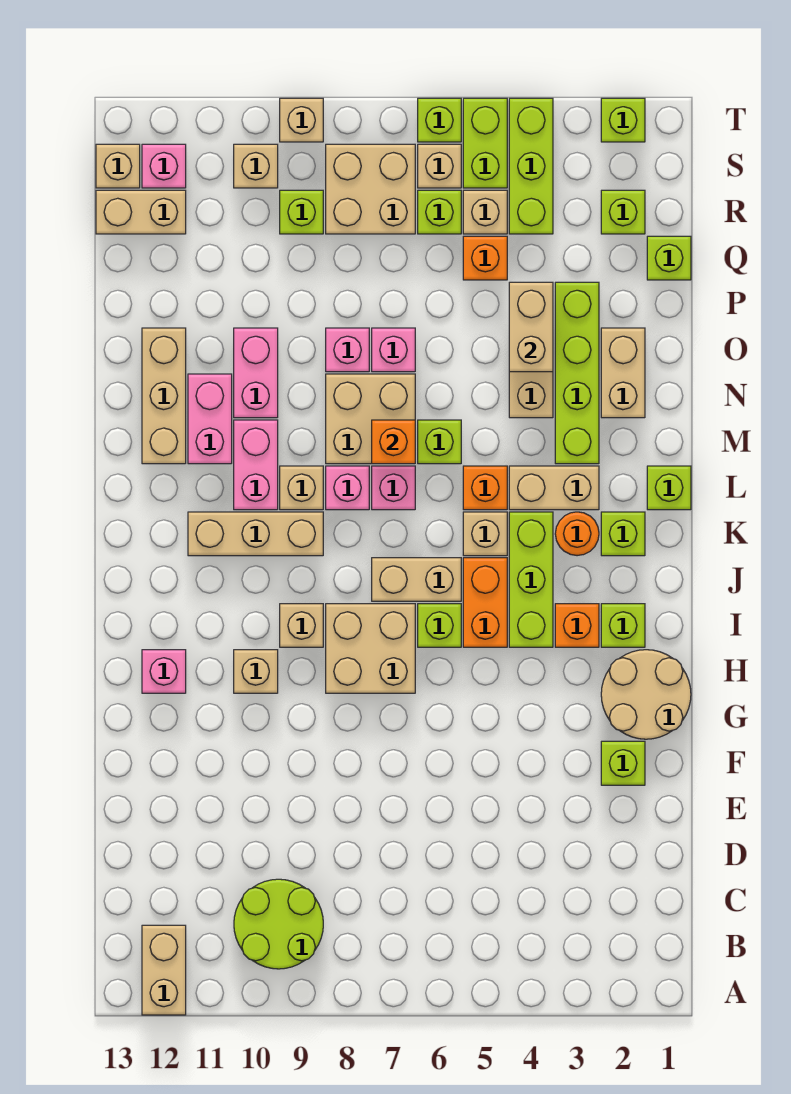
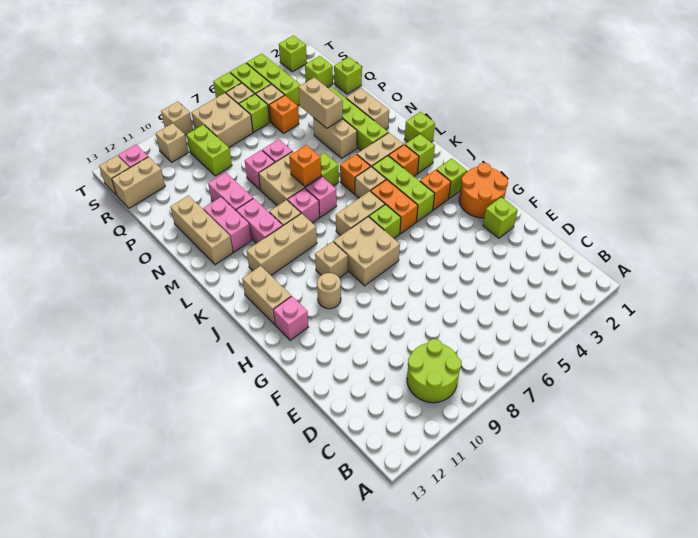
tan brick A12:B12 level 1 -> tan brick I12:J12 level 1
tan round brick G1:H2 level 1 -> orange round brick G1:H2 level 1
tan brick H10 level 1 -> tan round brick H10 level 1
orange round brick K3 level 1 -> orange brick K3 level 1
lime brick R9 level 1 -> lime brick Q9:R9 level 1

